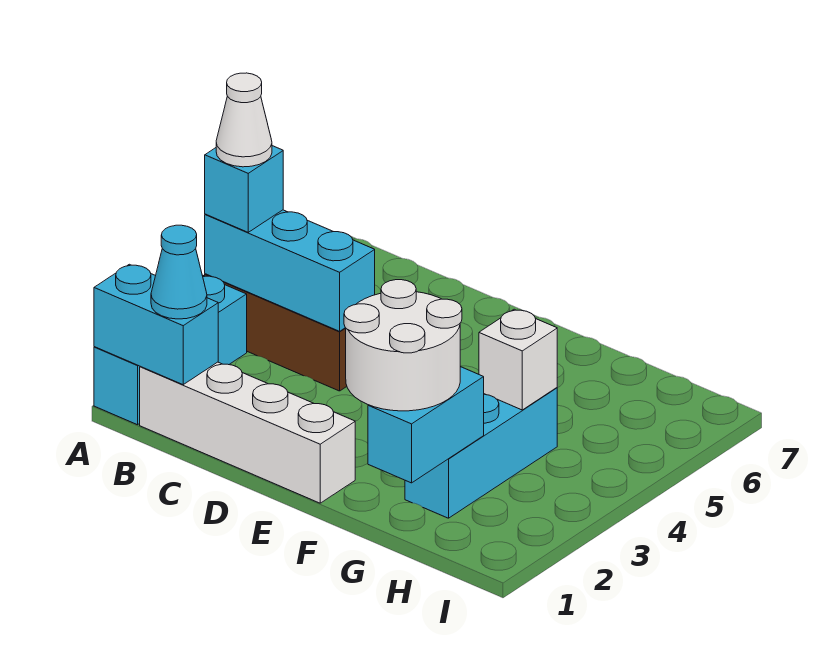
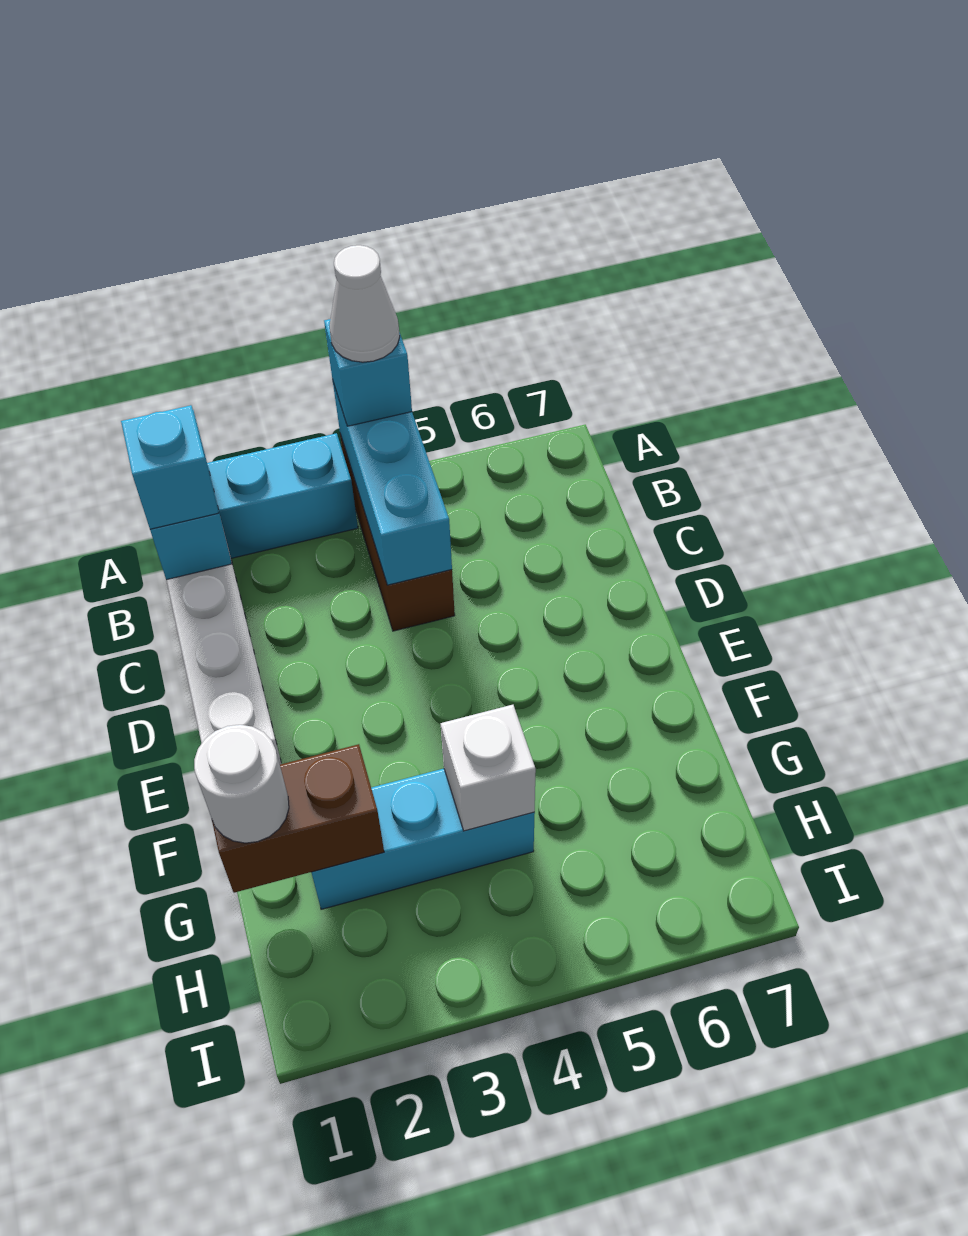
cyan cone B1 level 3 -> cyan brick B1 level 3
white round brick F1:G2 level 3 -> white round brick G1 level 3
cyan brick G1:G2 level 2 -> brown brick G1:G2 level 2

